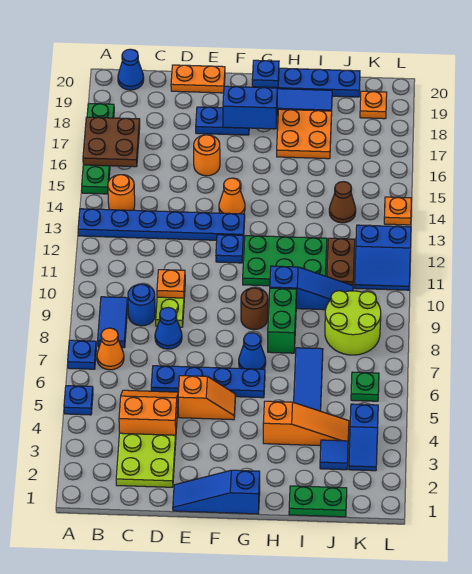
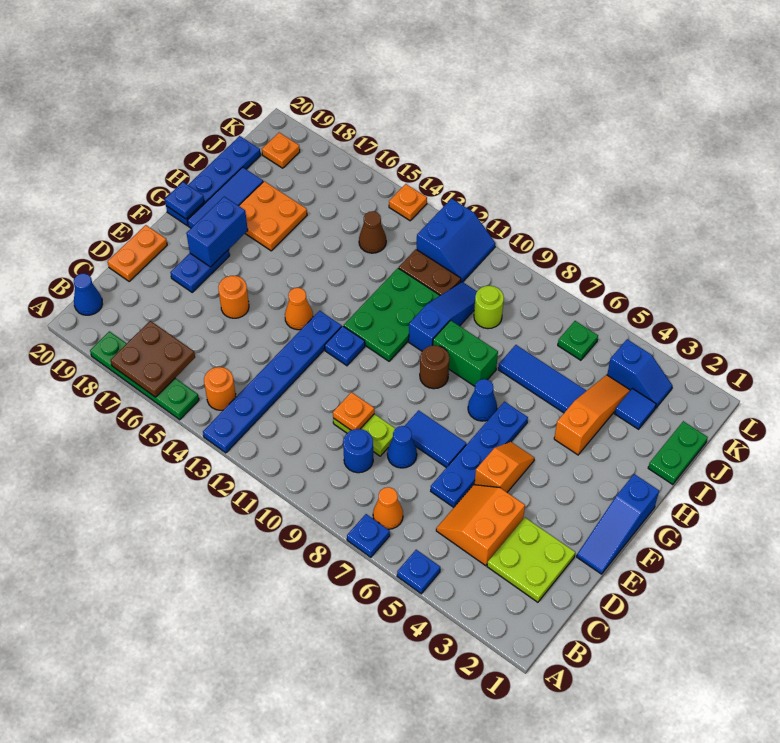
blue tile B8:B9 level 1 -> blue tile E7:E8 level 1
lime round brick J8:K9 level 1 -> lime round brick J9 level 1

